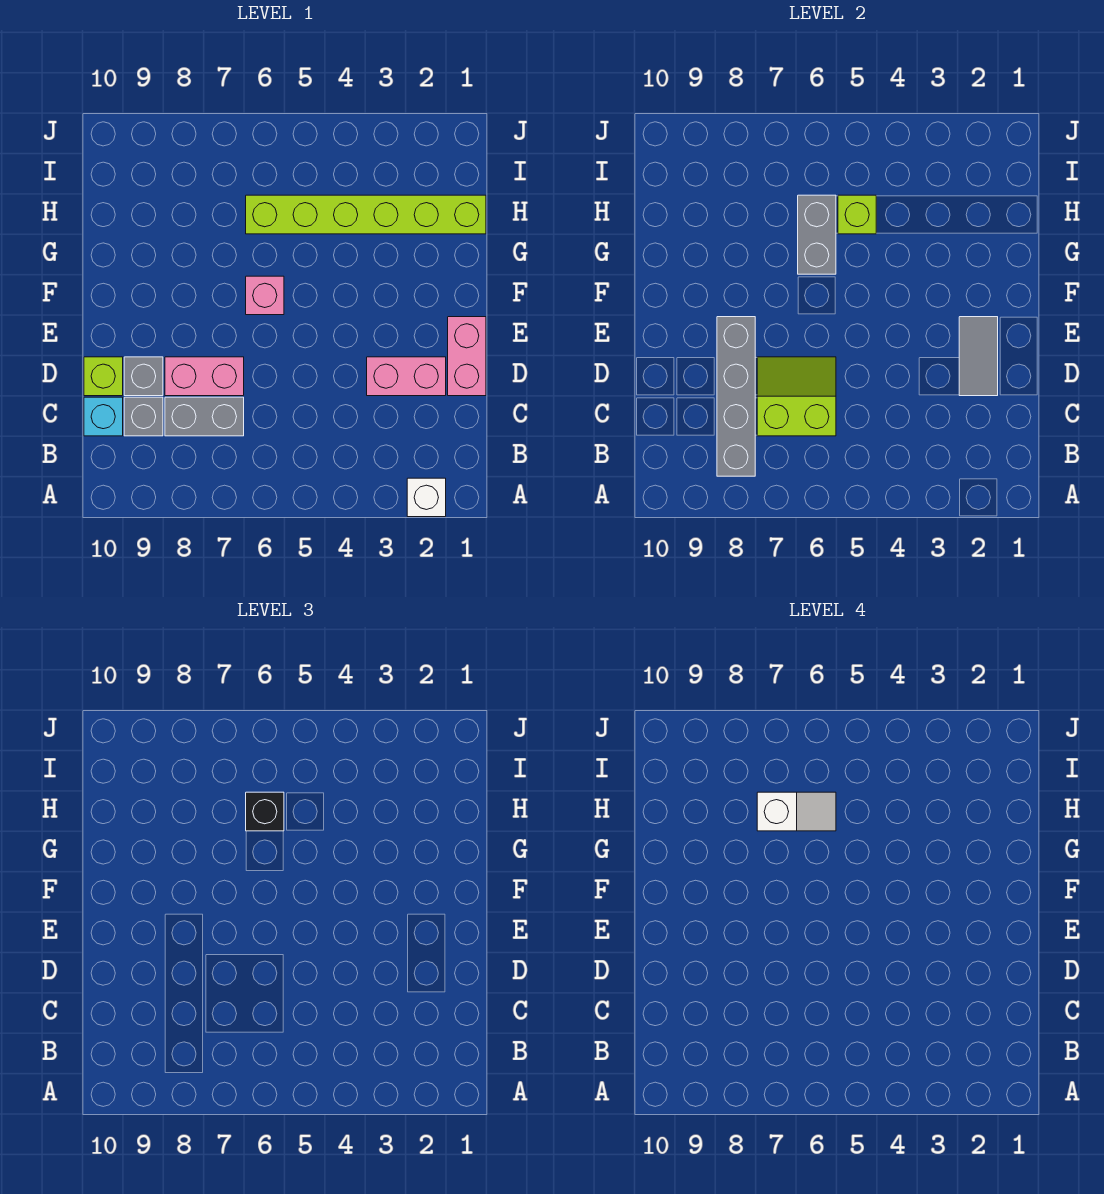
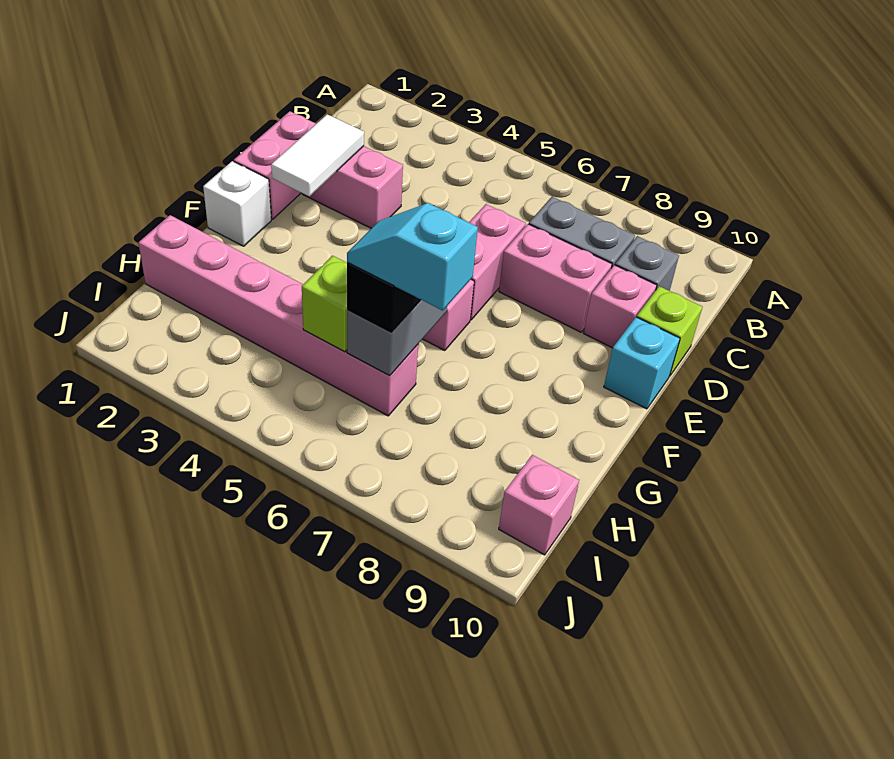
white brick A2 level 1 -> white brick F1 level 1
grey brick B8:E8 level 2 -> none
lime slope C6:D7 level 2 top C -> none
cyan brick C10 level 1 -> cyan brick E10 level 1
grey tile D2:E2 level 2 -> white tile D2:E2 level 2
none -> pink brick D6:E6 level 1
grey brick D9 level 1 -> pink brick D9 level 1
lime brick H1:H6 level 1 -> pink brick H1:H6 level 1
white slope H6:H7 level 4 top 7 -> cyan slope H6:H7 level 4 top 7
none -> pink brick I10 level 1

